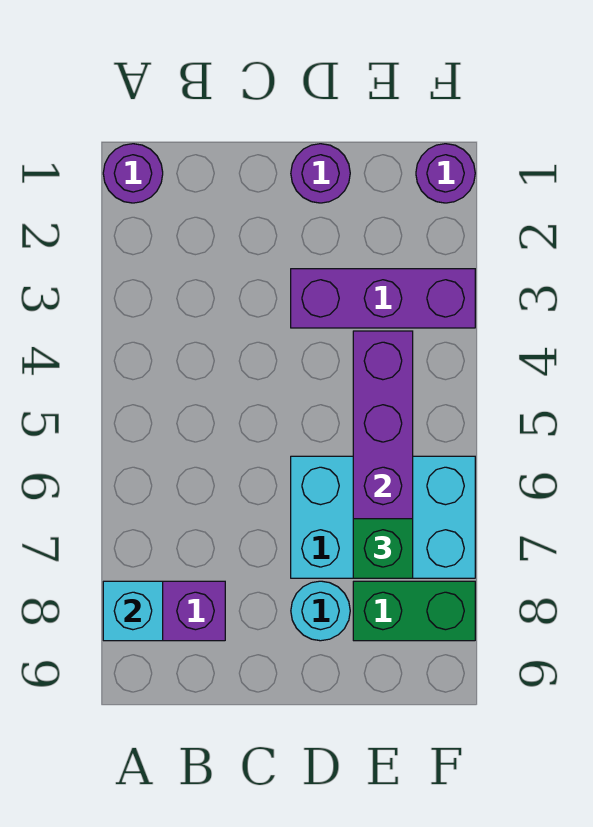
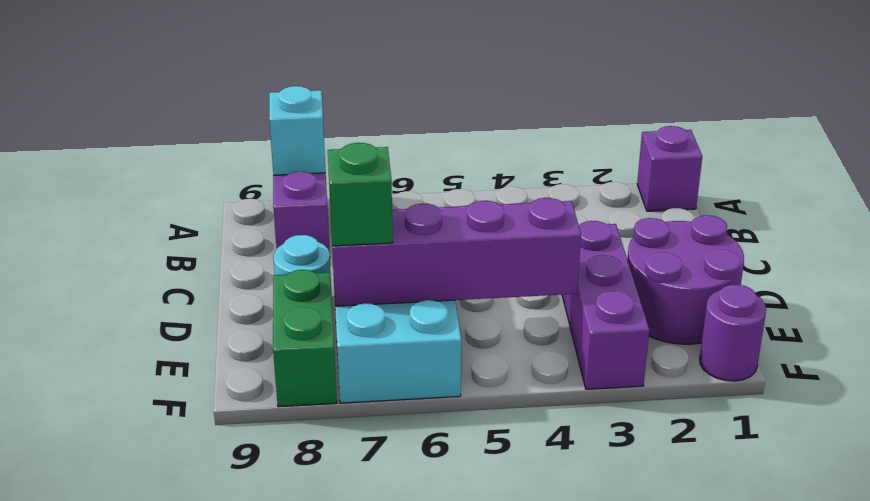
purple round brick A1 level 1 -> purple brick A1 level 1
purple round brick D1 level 1 -> purple round brick D1:E2 level 1

